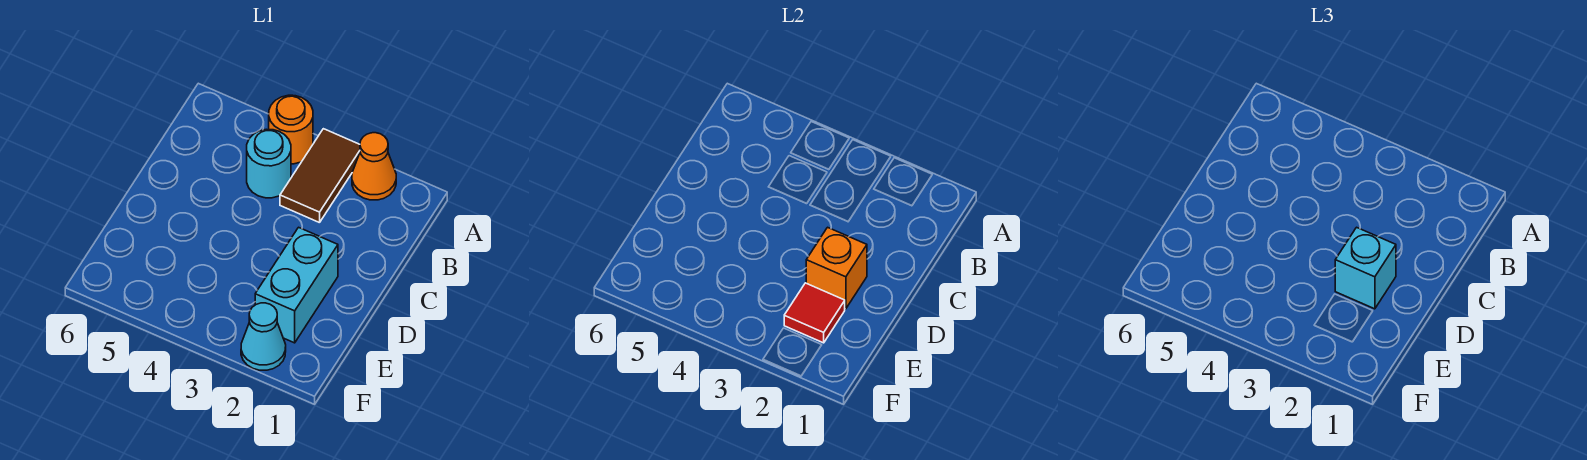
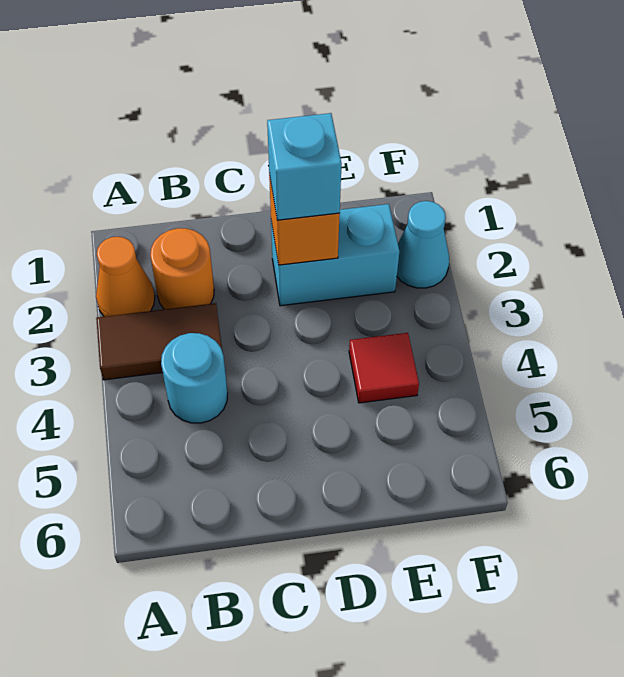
orange round brick A4 level 1 -> orange round brick B2 level 1
red tile E2 level 2 -> red tile E4 level 1

